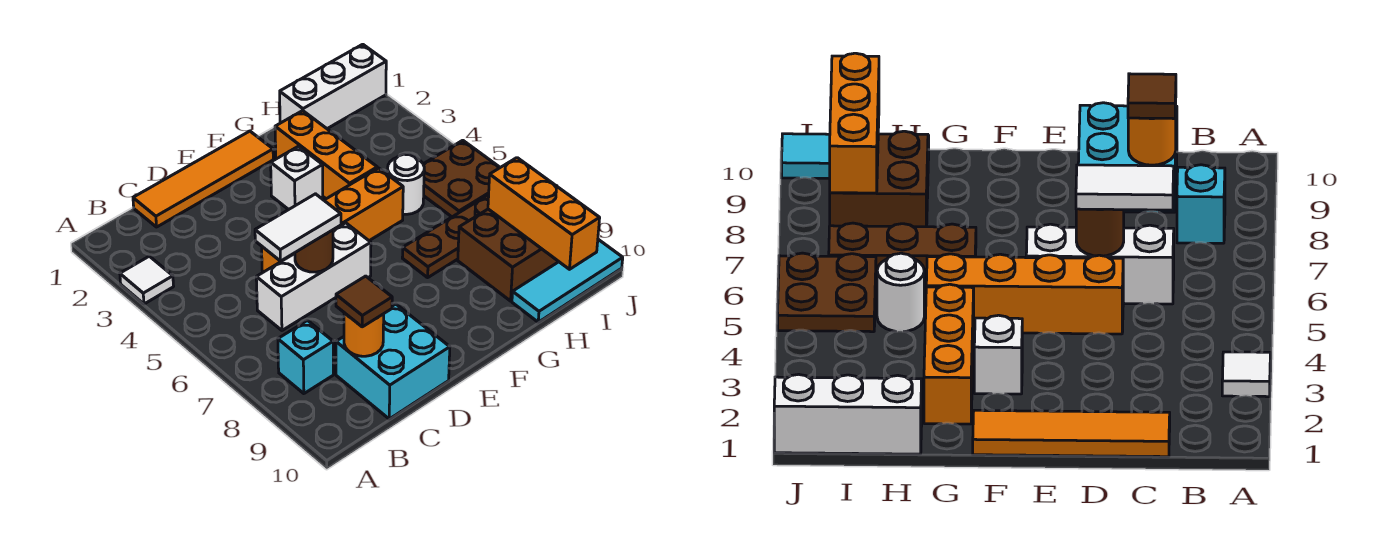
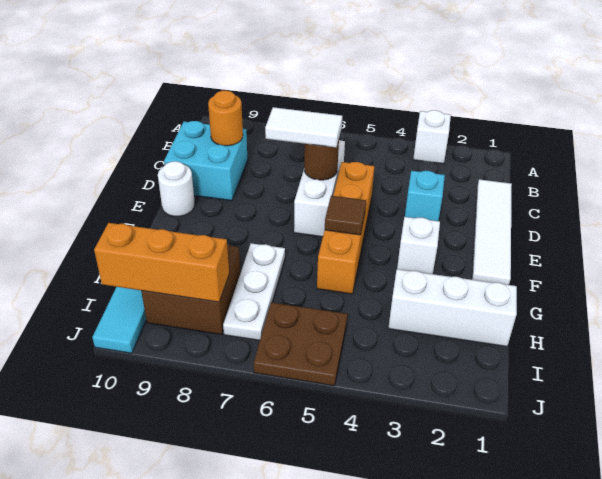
white tile A3 level 1 -> white brick A3 level 1
cyan brick B8 level 1 -> cyan brick D3 level 1
orange tile C1:F1 level 1 -> white tile C1:F1 level 1
white tile C6:D6 level 3 -> white tile D6:D7 level 3
brown tile C9 level 3 -> brown tile F5 level 2
orange brick G2:G4 level 1 -> none
brown plate G7:I7 level 1 -> white plate G7:I7 level 1
white brick H1:J1 level 1 -> white brick H1:H3 level 1
white round brick H5 level 1 -> white round brick E10 level 1

